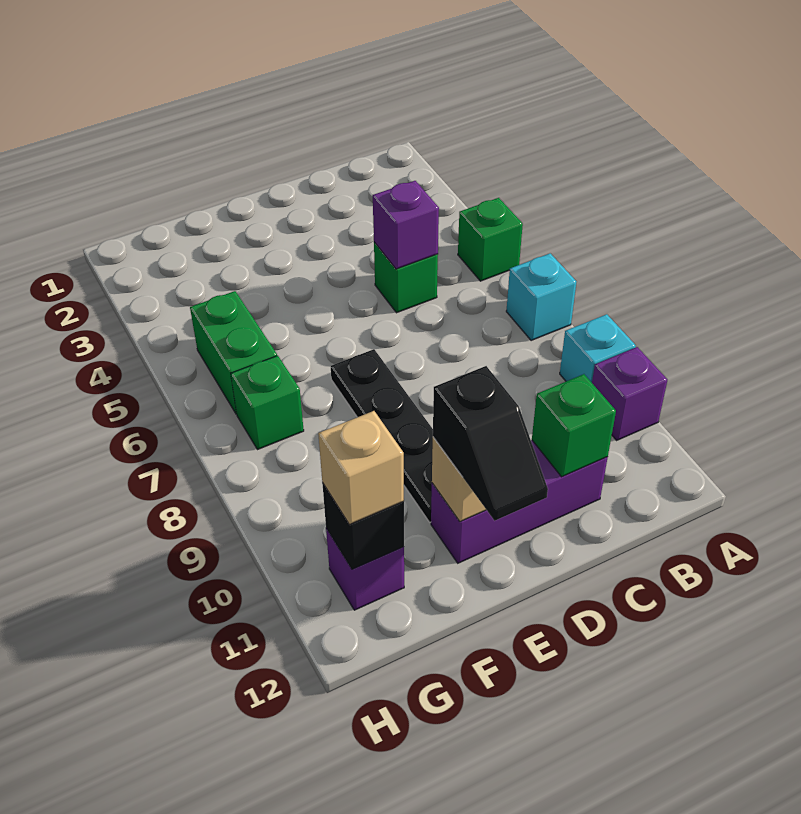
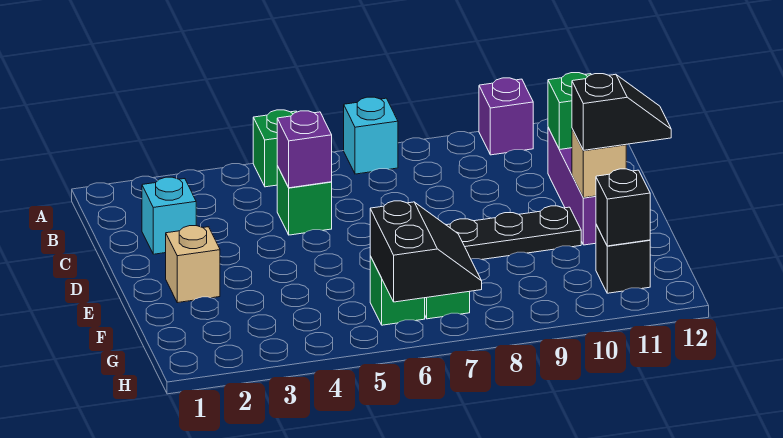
cyan brick A9 level 1 -> cyan brick C2 level 1
green brick G5:G6 level 1 -> green brick G6 level 1
none -> black slope G6:H7 level 2 top 6
purple brick G11 level 1 -> black brick G11 level 1
tan brick G11 level 3 -> tan brick E2 level 1

